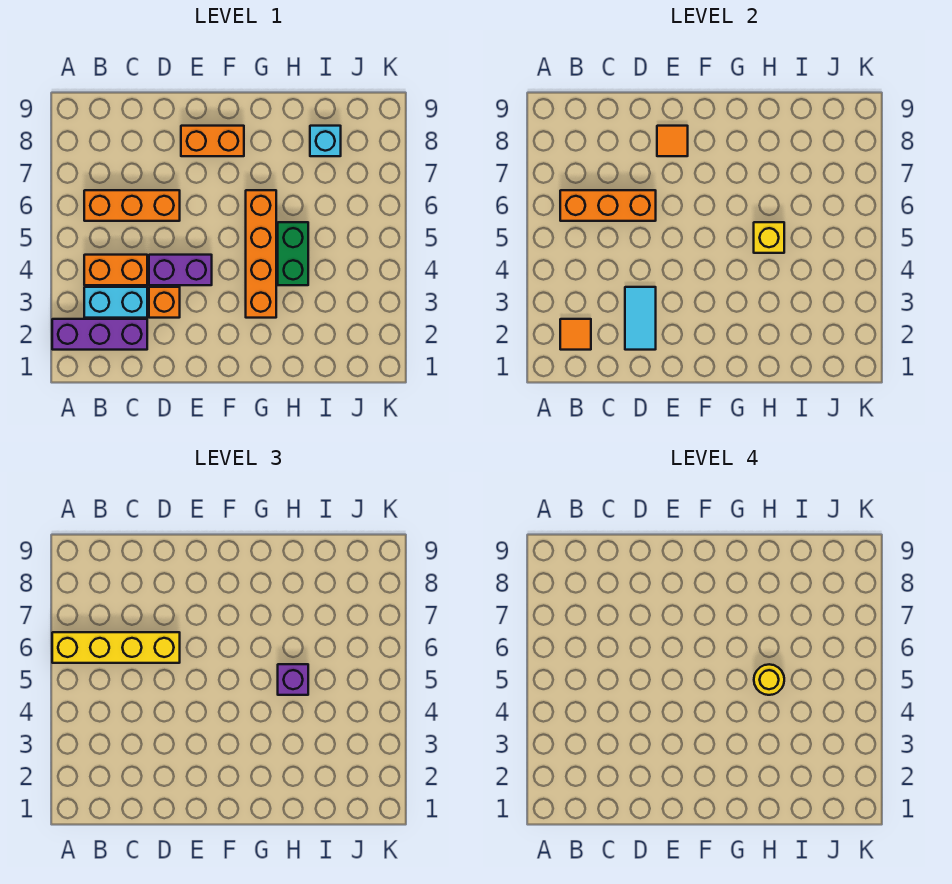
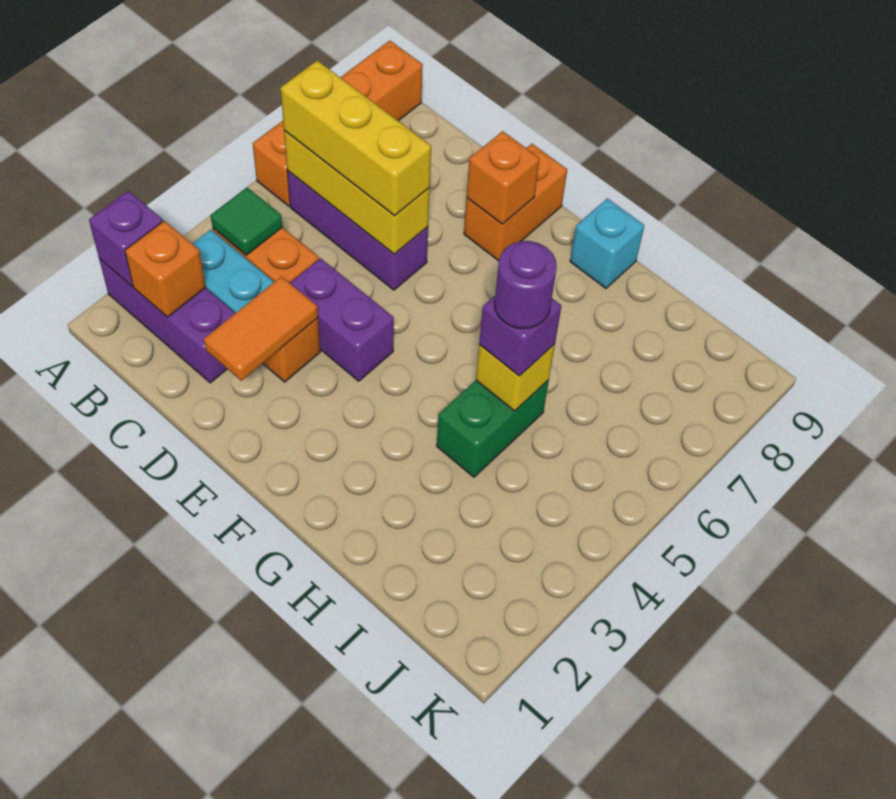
none -> purple brick A2 level 2
yellow brick A6:D6 level 3 -> yellow brick B6:D6 level 3
orange tile B2 level 2 -> orange brick B2 level 2
none -> green tile B4 level 2
orange brick B6:D6 level 1 -> purple brick B6:D6 level 1
orange brick B6:D6 level 2 -> yellow brick B6:D6 level 2
cyan tile D2:D3 level 2 -> orange tile D2:D3 level 2
orange brick E8:F8 level 1 -> orange brick E8:E9 level 1
orange tile E8 level 2 -> orange brick E8 level 2
orange brick G3:G6 level 1 -> orange brick A6:A9 level 1
yellow round brick H5 level 4 -> purple round brick H5 level 4
cyan brick I8 level 1 -> cyan brick G9 level 1

